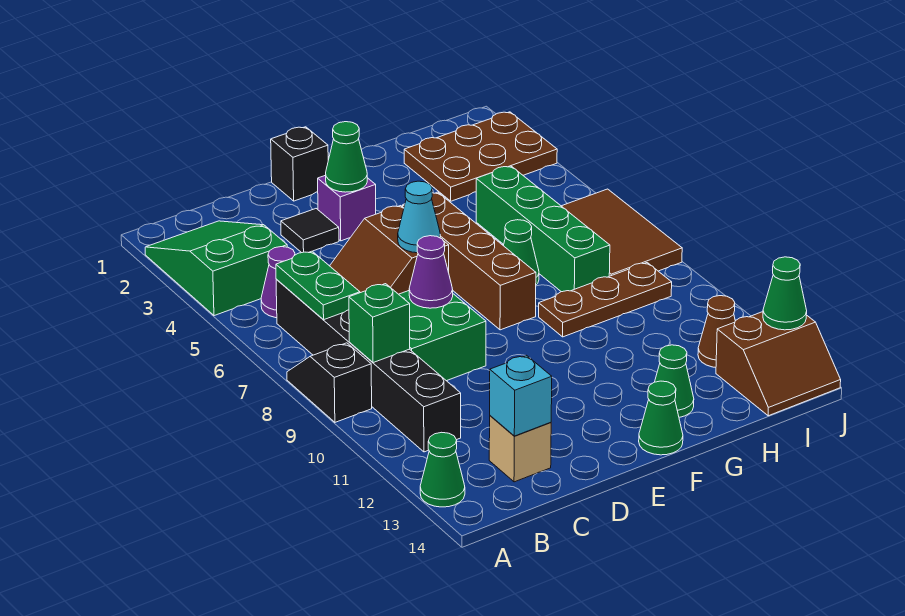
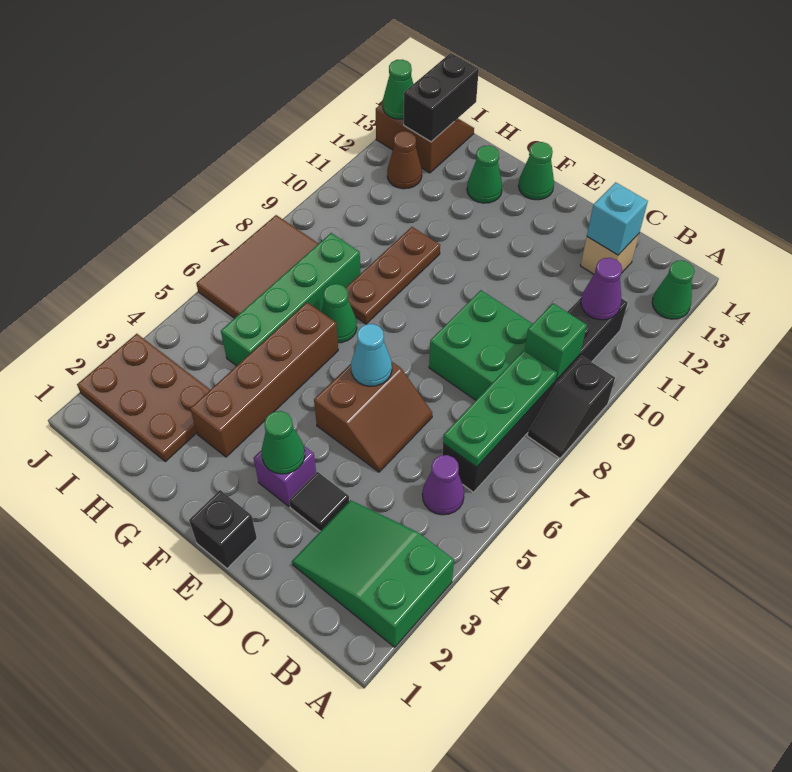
green slope A2:B4 level 1 top 4 -> green slope A2:C3 level 1 top A
green plate B6:B7 level 2 -> green plate B6:B8 level 2
purple cone D8 level 2 -> purple cone B11 level 2
brown brick F5:F8 level 1 -> brown brick G3:G6 level 1
brown plate G9:I9 level 1 -> brown plate G8:G10 level 1
none -> black brick I13:I14 level 2

